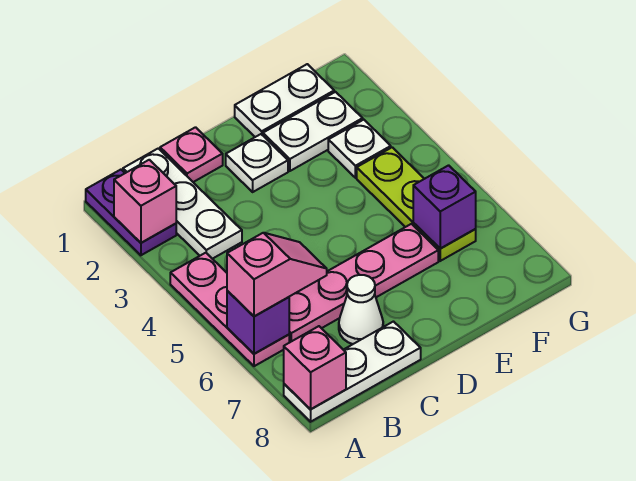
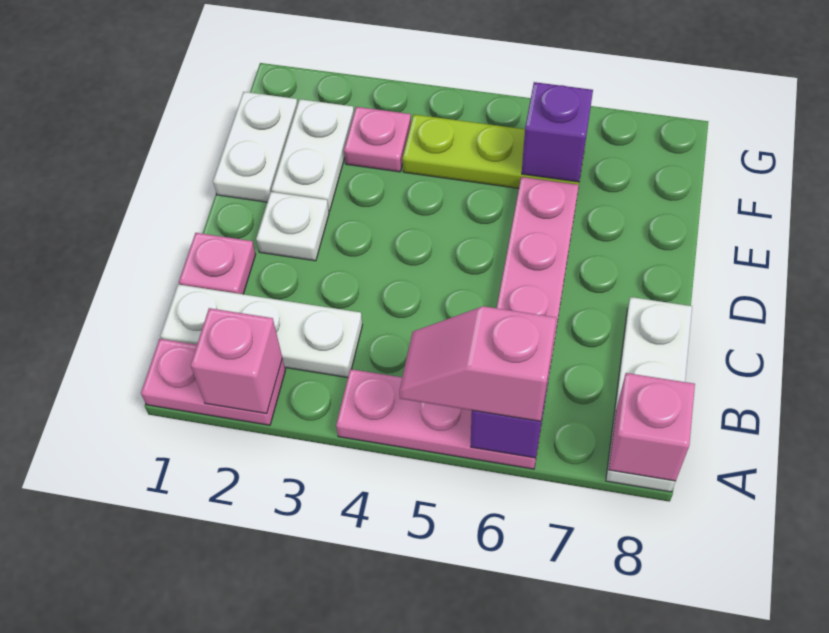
purple plate A1:A2 level 1 -> pink plate A1:A2 level 1
pink slope A6:B6 level 3 top A -> pink slope A5:A6 level 3 top 6
white cone C7 level 1 -> none
white plate F3 level 1 -> pink plate F3 level 1

